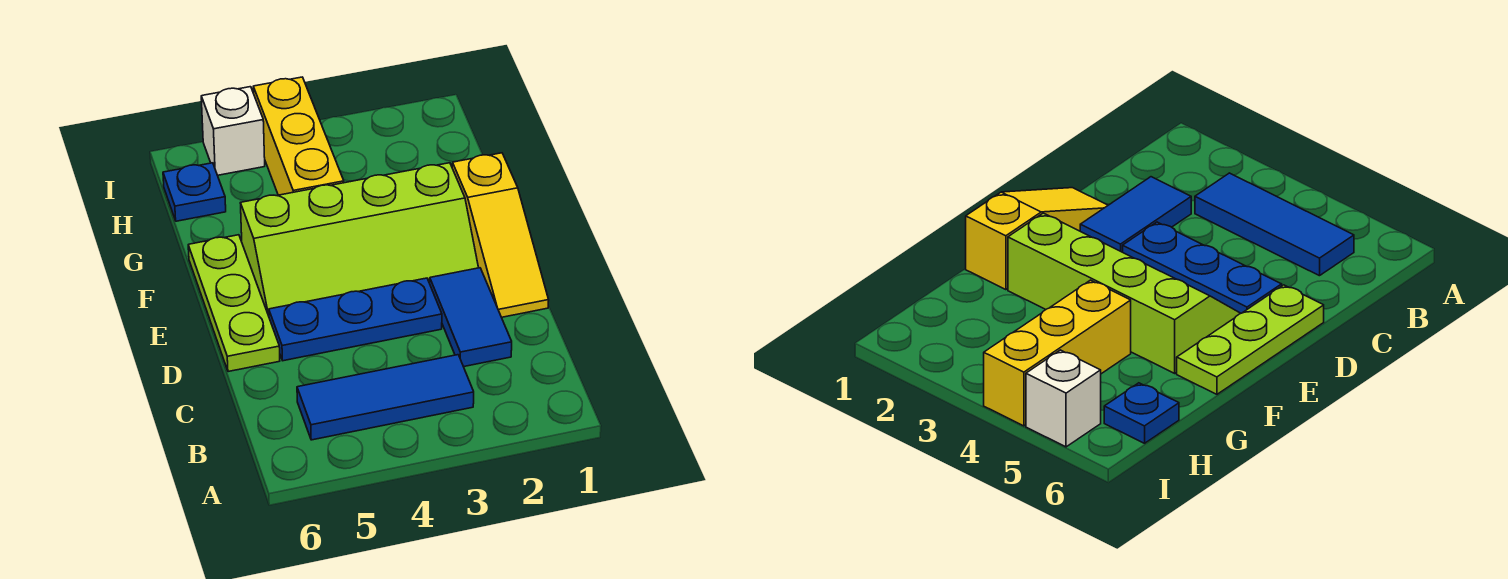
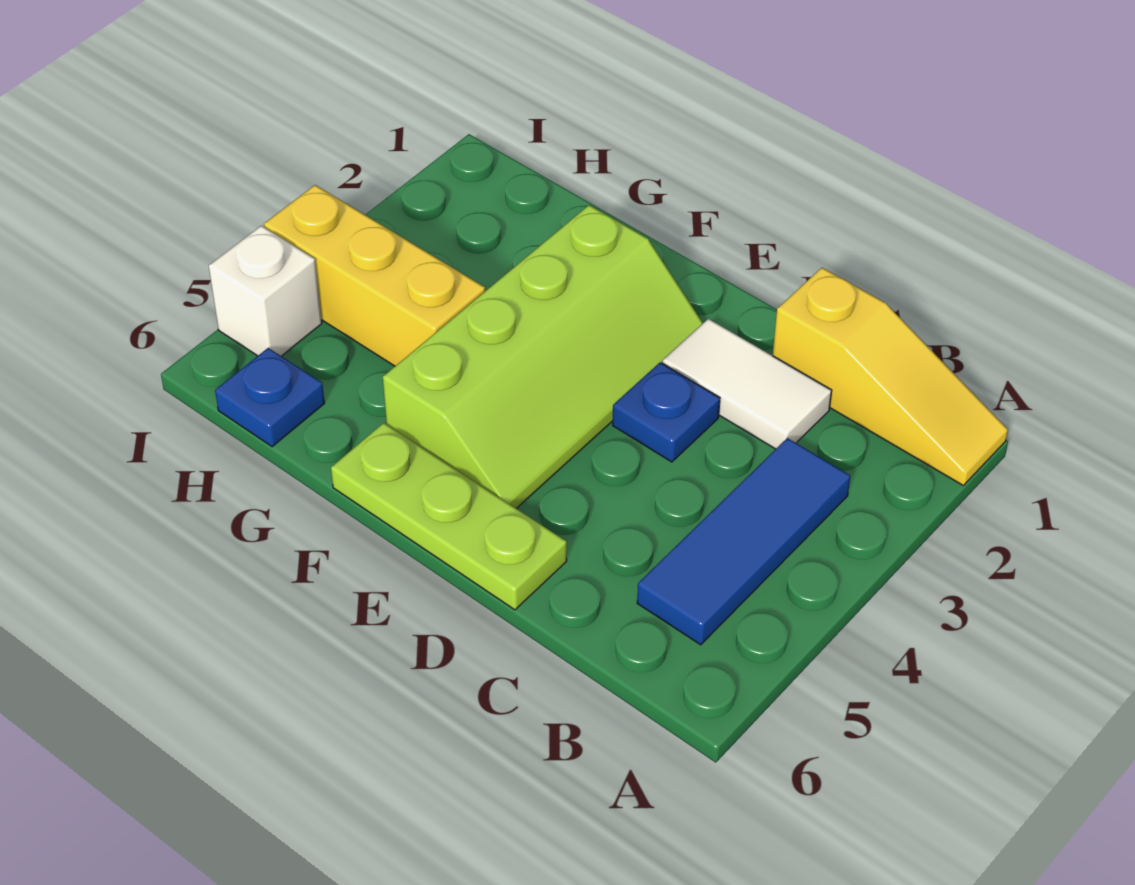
blue tile C2:D2 level 1 -> white tile C2:D2 level 1
yellow slope D1:F1 level 1 top F -> yellow slope A1:C1 level 1 top C
blue plate D3:D5 level 1 -> blue plate D3 level 1

